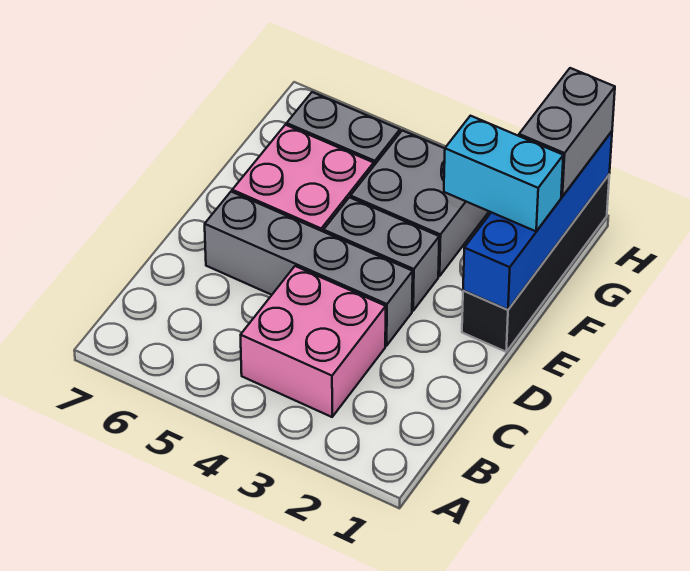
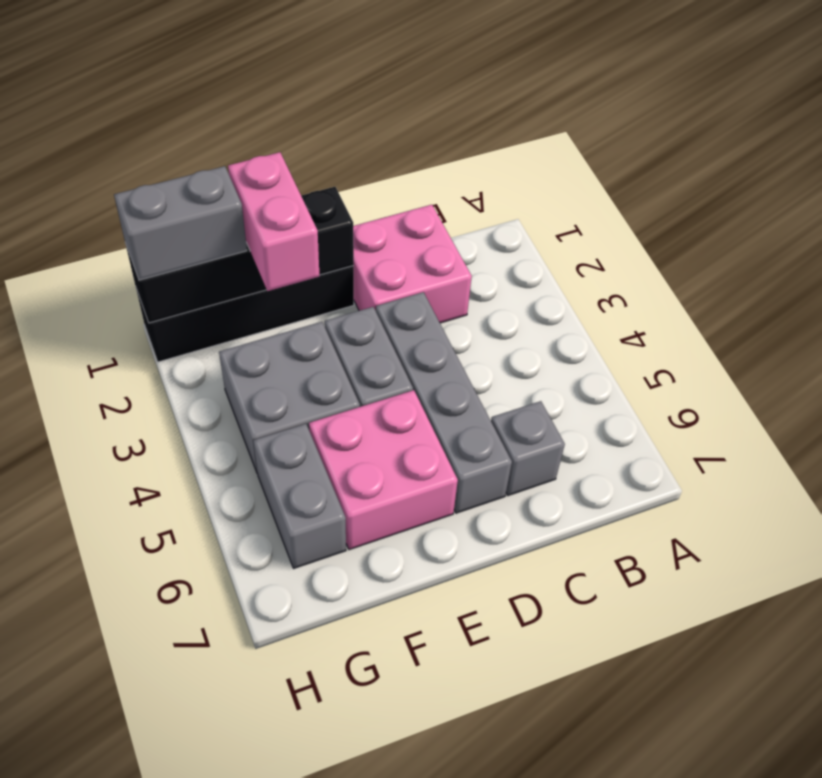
pink brick B3:C4 level 1 -> pink brick C1:D2 level 1
none -> grey brick C6 level 1
blue brick E1:H1 level 2 -> black brick E1:H1 level 2
cyan brick F1:F2 level 3 -> pink brick F1:F2 level 3

